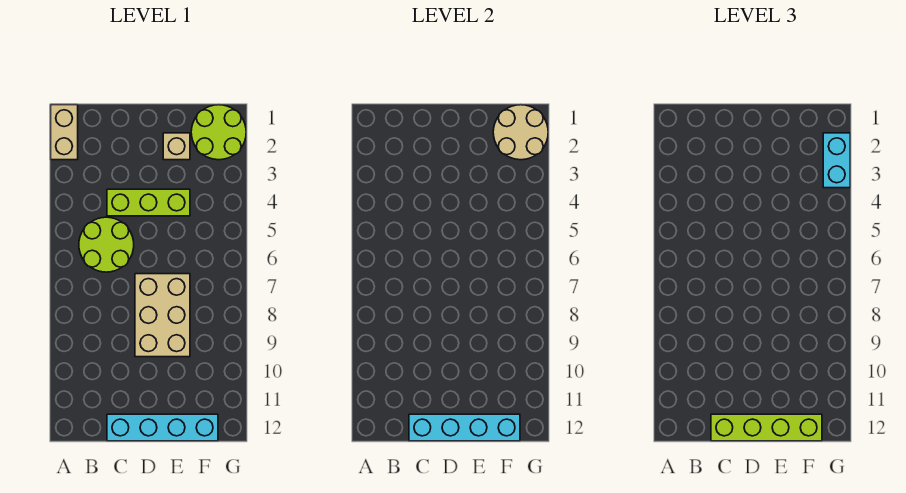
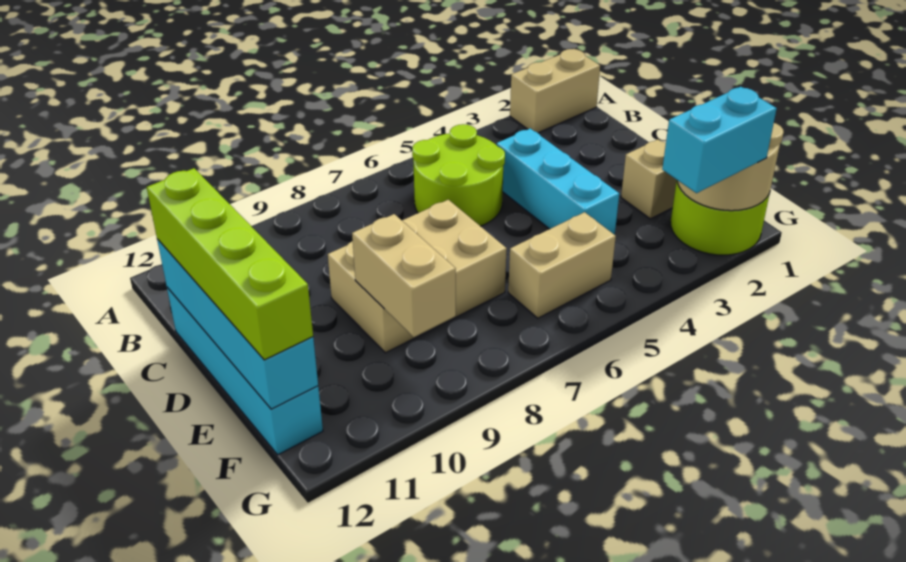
lime brick C4:E4 level 1 -> cyan brick C4:E4 level 1
none -> tan brick E9:F9 level 2
none -> tan brick F5:F6 level 1

